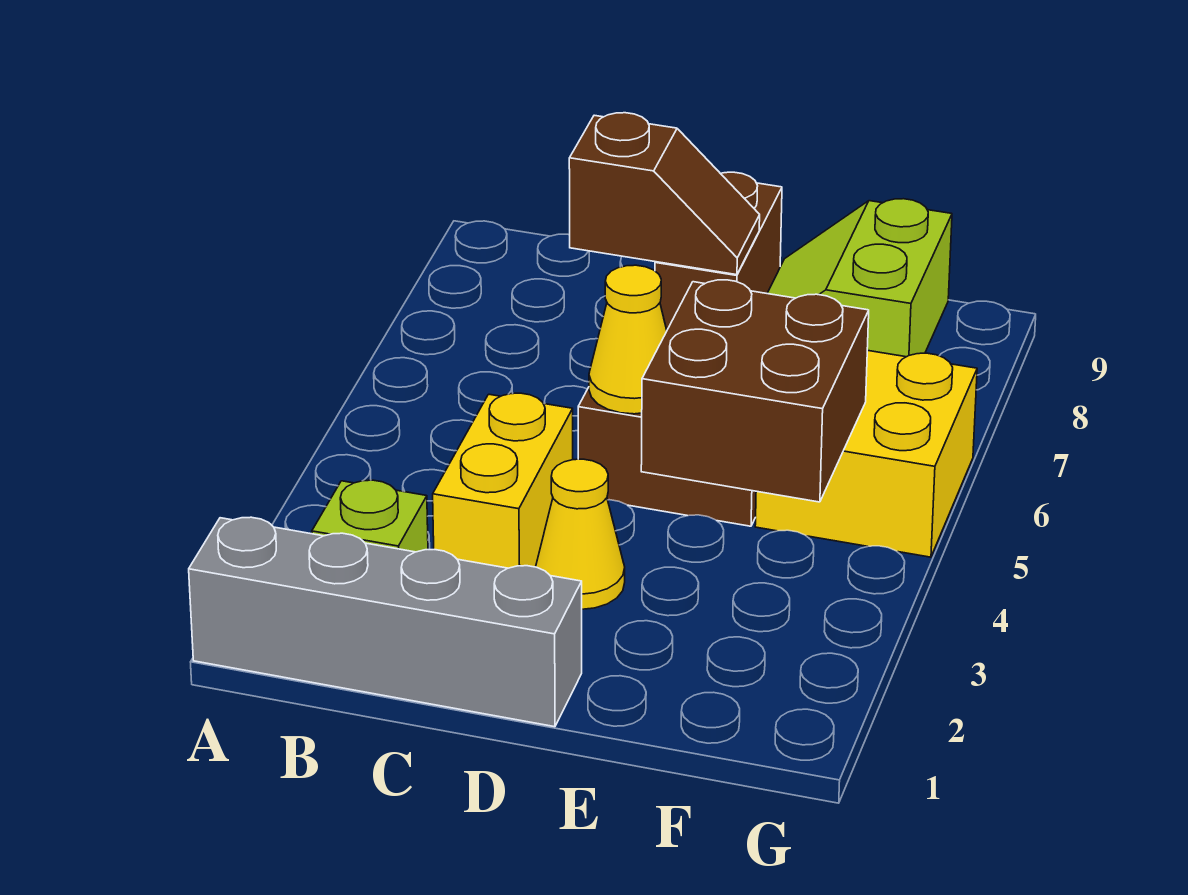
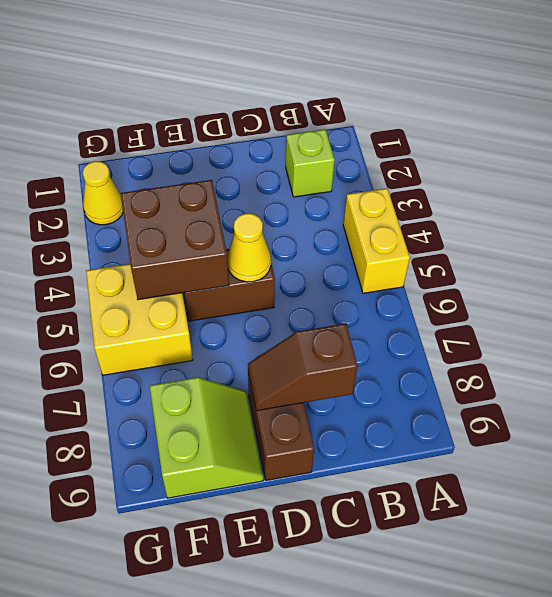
grey brick A1:D1 level 1 -> none
yellow brick C3:C4 level 1 -> yellow brick A4:A5 level 1
yellow cone D3 level 1 -> yellow cone G2 level 1

